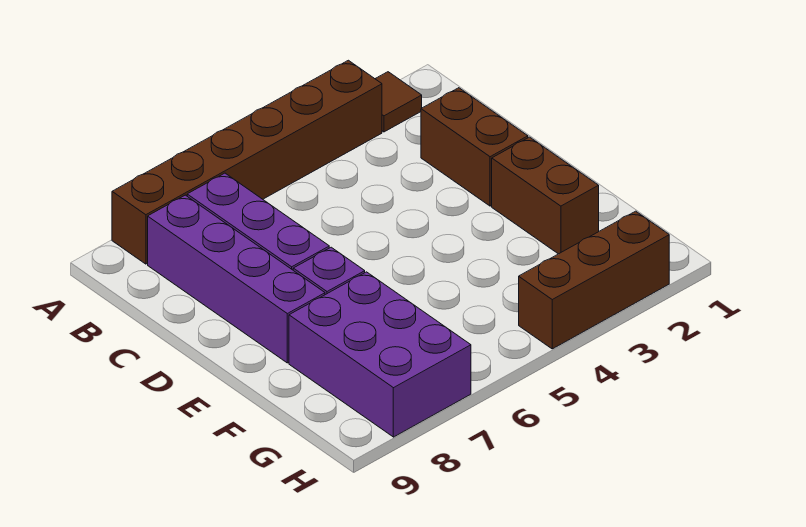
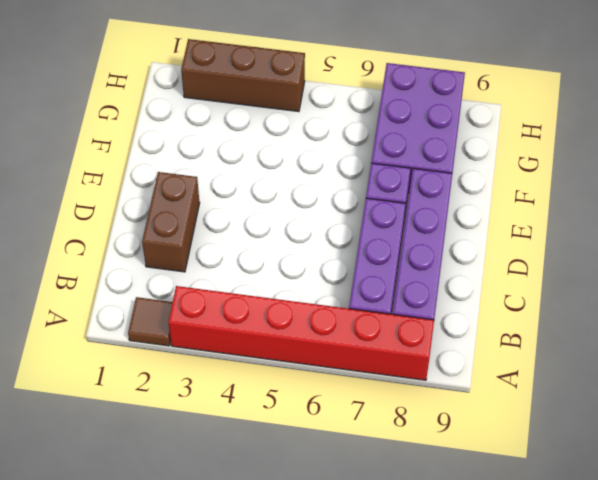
brown brick A3:A8 level 1 -> red brick A3:A8 level 1
brown brick E2:F2 level 1 -> none

